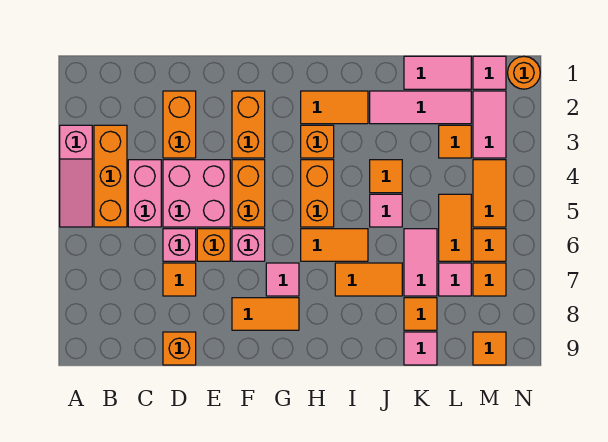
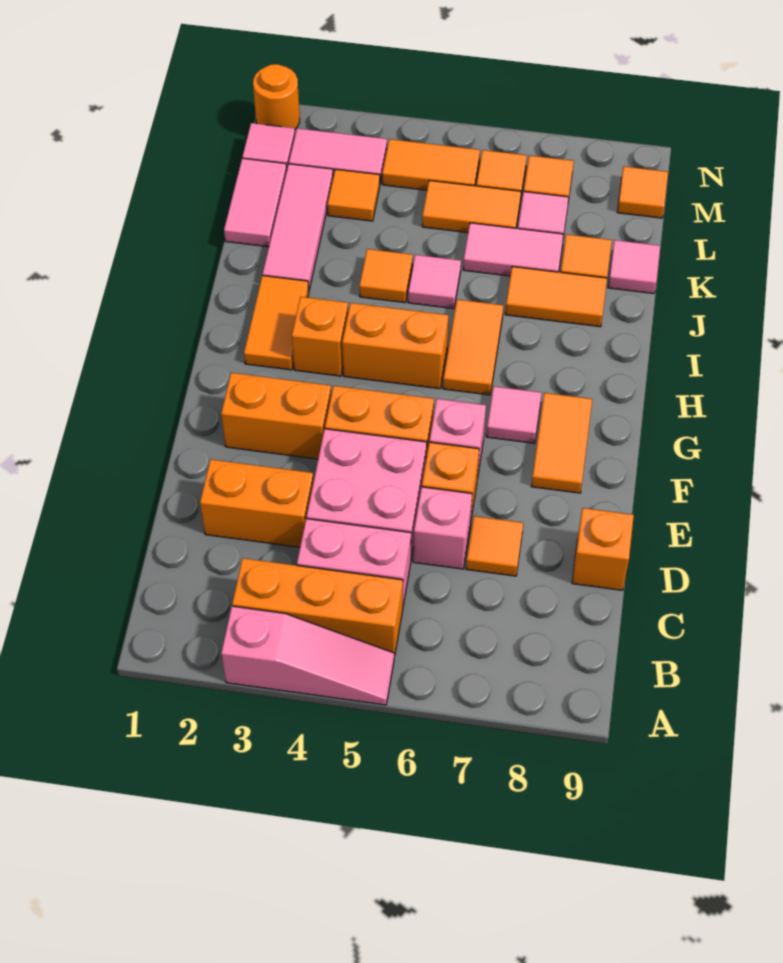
orange tile I7:J7 level 1 -> orange tile J7:J8 level 1

